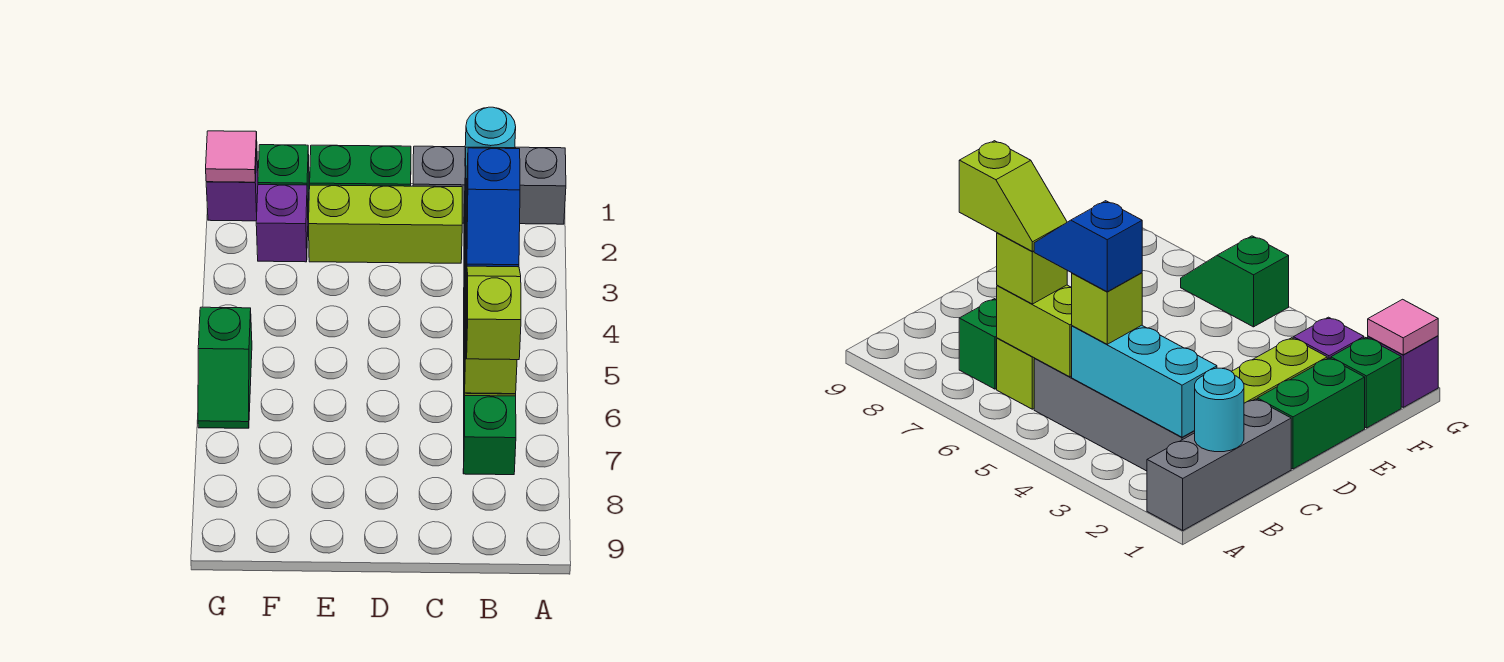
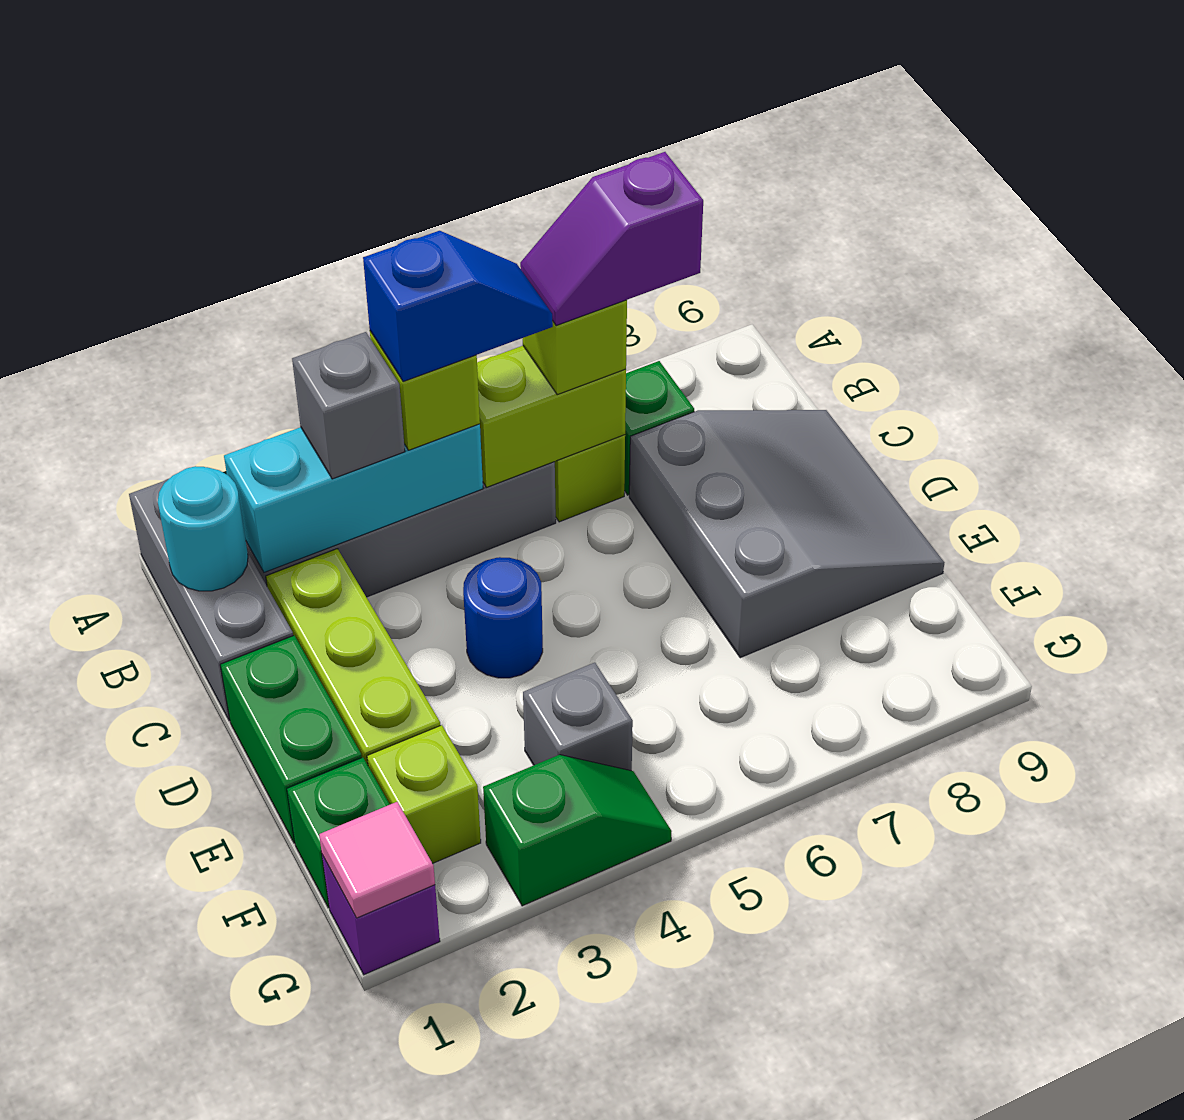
none -> grey brick B3 level 3
lime slope B6:B7 level 4 top 7 -> purple slope B6:B7 level 4 top 7
none -> grey slope C7:E9 level 1 top 7
none -> blue round brick D4 level 1
purple brick F2 level 1 -> lime brick F2 level 1
none -> grey brick F4 level 1
green slope G5:G6 level 1 top 5 -> green slope G3:G4 level 1 top 3

